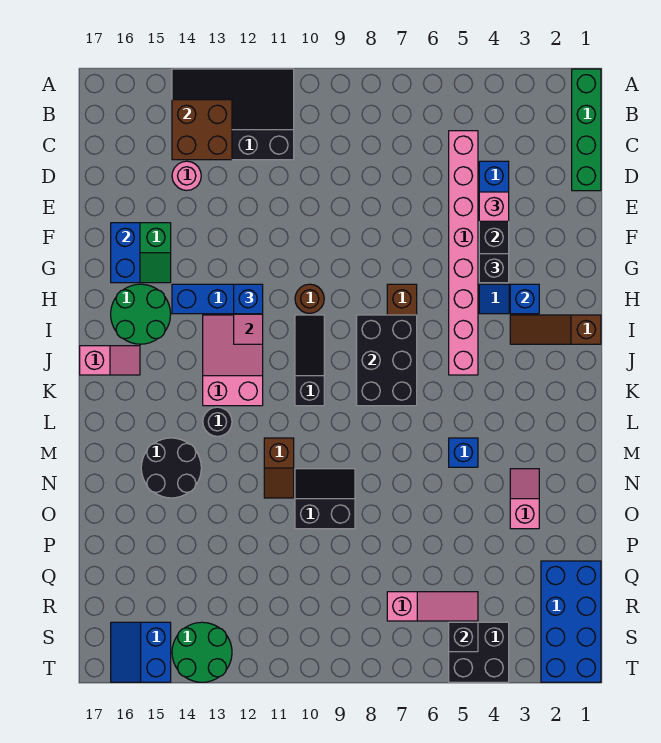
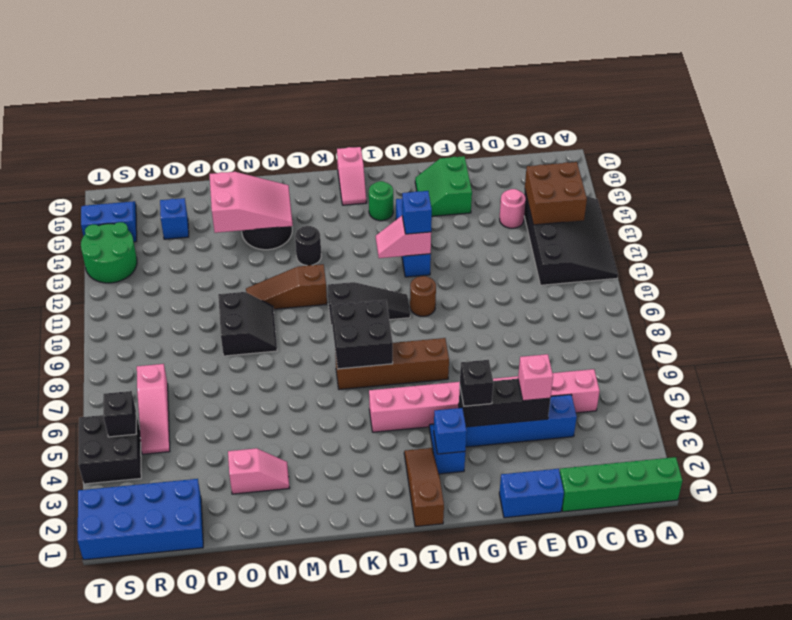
blue brick F16:G16 level 2 -> blue brick E1:F1 level 1
green round brick H15:I16 level 1 -> green round brick I15 level 1
black brick I7:K8 level 2 -> black brick J7:K8 level 2
pink slope I12:K13 level 1 top K -> pink slope M14:O15 level 2 top O
blue brick M5 level 1 -> blue brick Q15 level 1
brown slope M11:N11 level 1 top M -> brown slope L11:N11 level 1 top L

